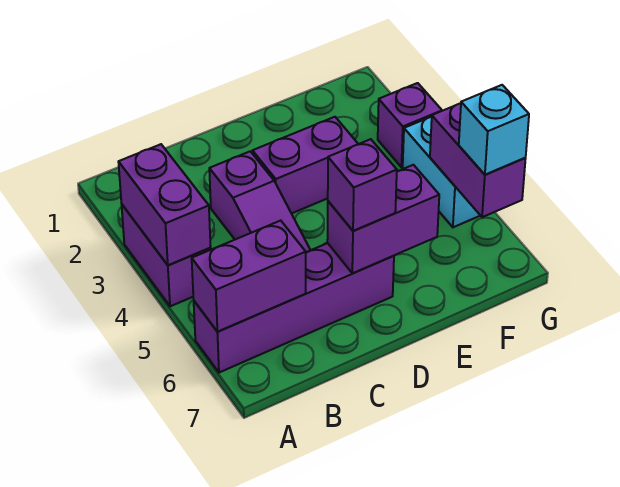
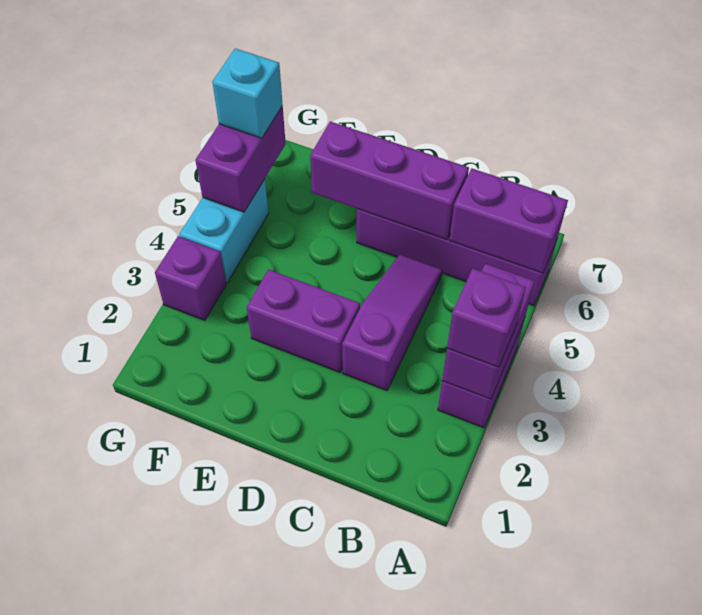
purple brick D6:E6 level 2 -> purple brick C6:E6 level 2
purple brick D6 level 3 -> purple brick A3 level 3

